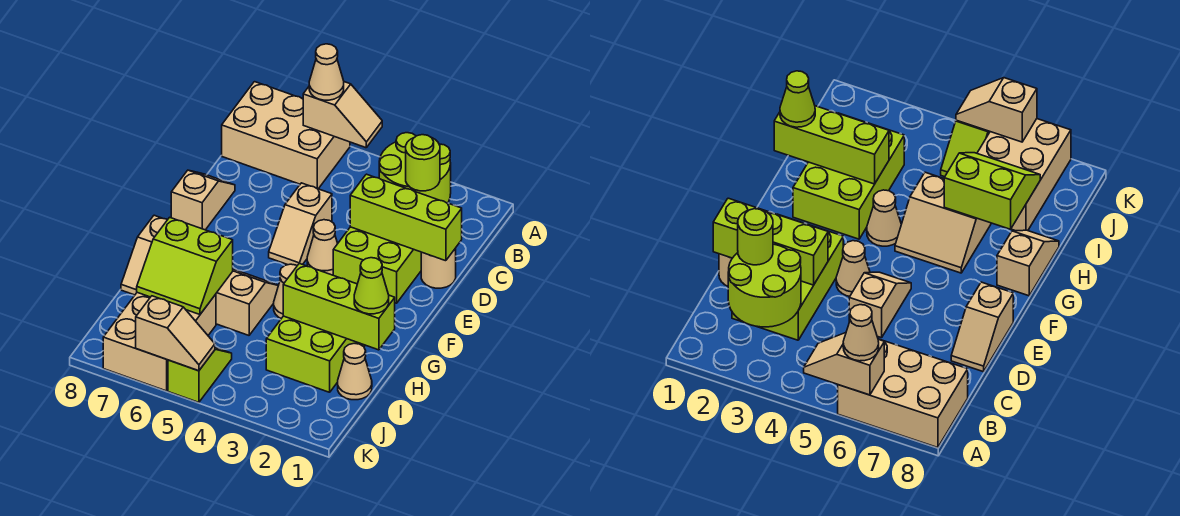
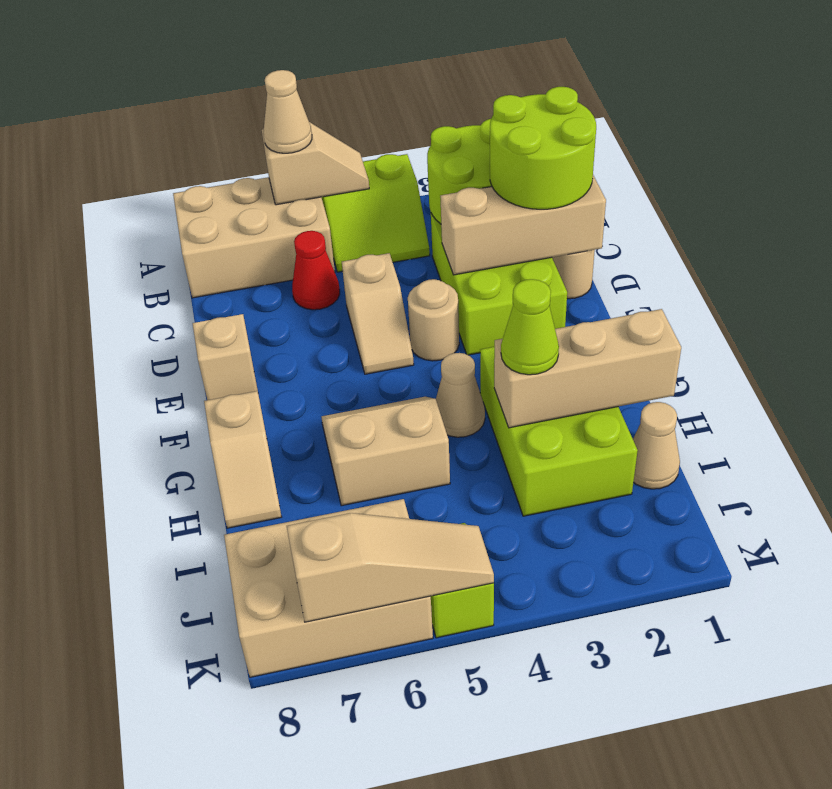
lime round brick C2 level 3 -> lime round brick C1:D2 level 3
none -> red cone C6 level 1
lime brick D1:D3 level 2 -> tan brick D1:D3 level 2
tan cone E4 level 1 -> tan round brick E4 level 1
lime brick H1:H3 level 2 -> tan brick H1:H3 level 2
lime cone H1 level 3 -> lime cone H3 level 3
lime slope H6:I7 level 2 top H -> lime slope A4:B5 level 1 top A
tan brick I6:K7 level 1 -> tan brick J6:K8 level 1
tan slope K5:K6 level 2 top 6 -> tan slope K5:K7 level 2 top 7

